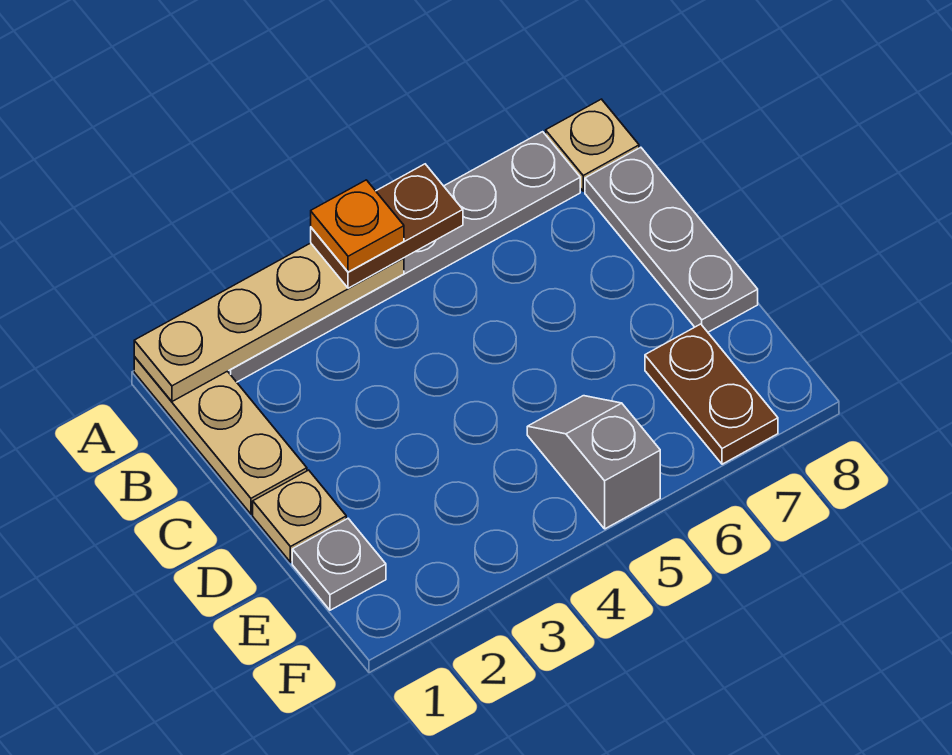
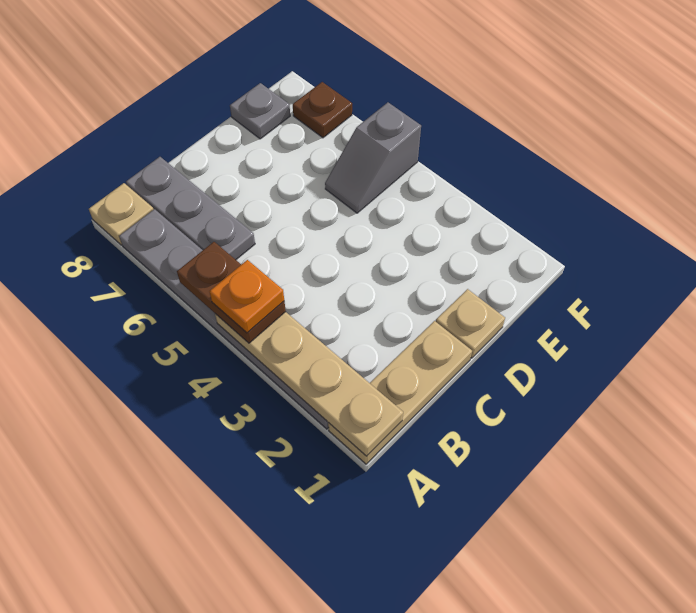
grey plate B8:D8 level 1 -> grey plate B6:B8 level 1
grey plate E1 level 1 -> grey plate E8 level 1
brown plate E7:F7 level 1 -> brown plate F7 level 1

